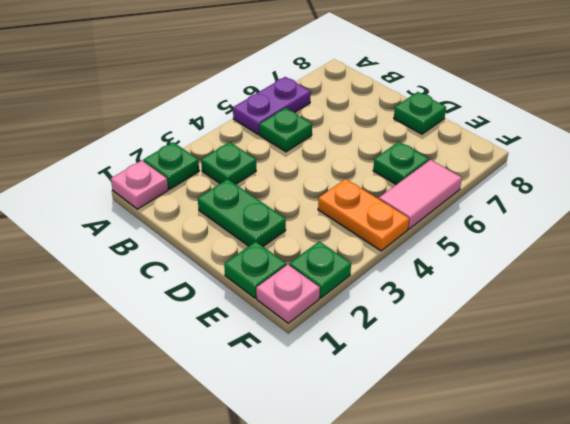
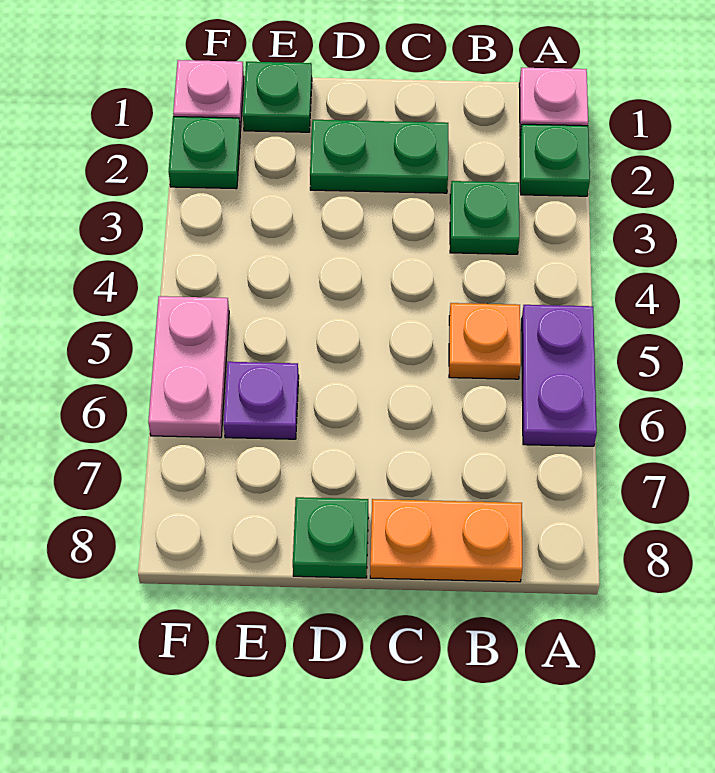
green plate B5 level 1 -> orange plate B5 level 1
orange plate E4:F4 level 1 -> orange plate B8:C8 level 1
green plate E6 level 1 -> purple plate E6 level 1
pink tile F5:F6 level 1 -> pink plate F5:F6 level 1

